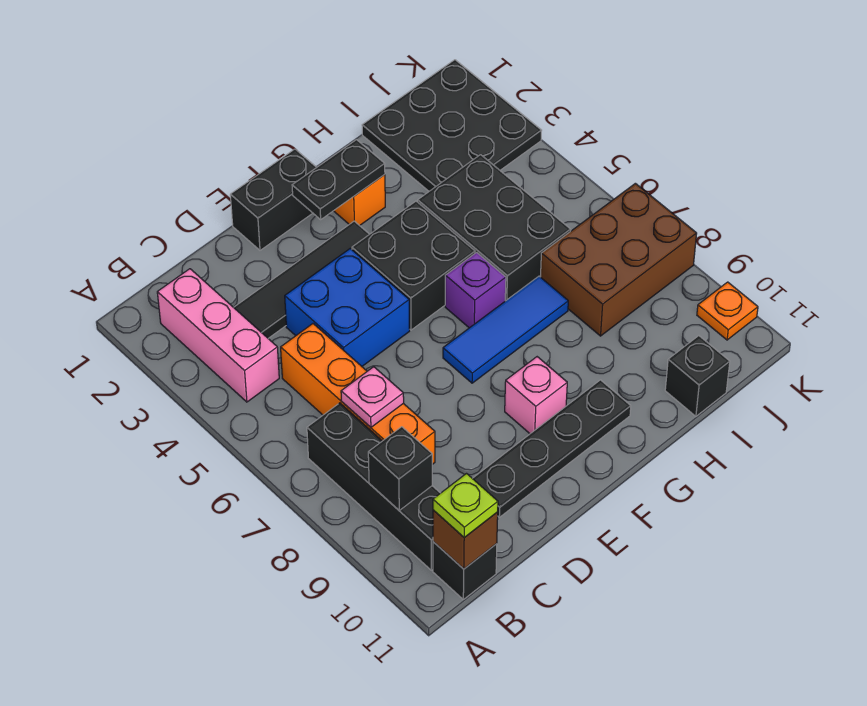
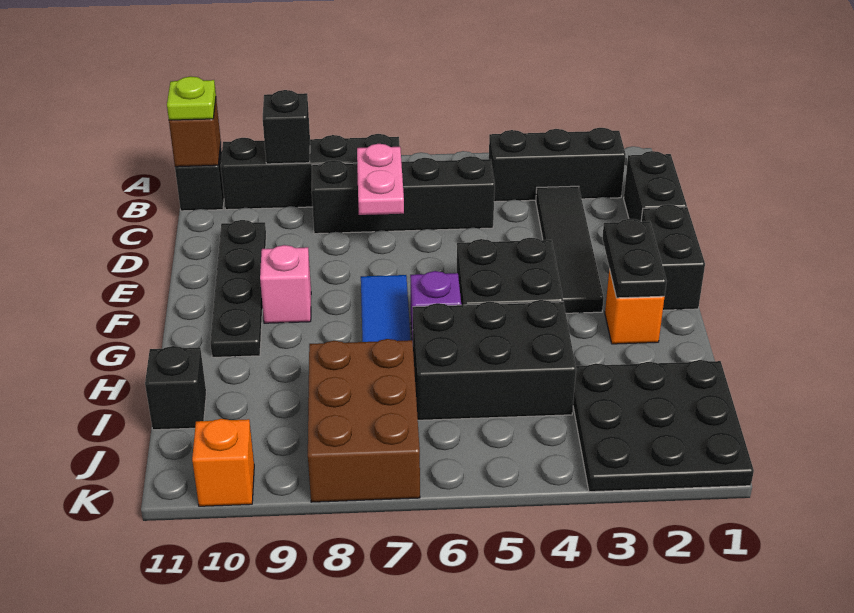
pink brick B2:B4 level 1 -> black brick B2:B4 level 1
none -> black brick C1:D1 level 1
orange brick C5:C8 level 1 -> black brick C5:C8 level 1
pink plate C7 level 2 -> pink plate C7:D7 level 2
blue brick D4:E5 level 1 -> none
orange plate K10 level 1 -> orange brick K10 level 1

